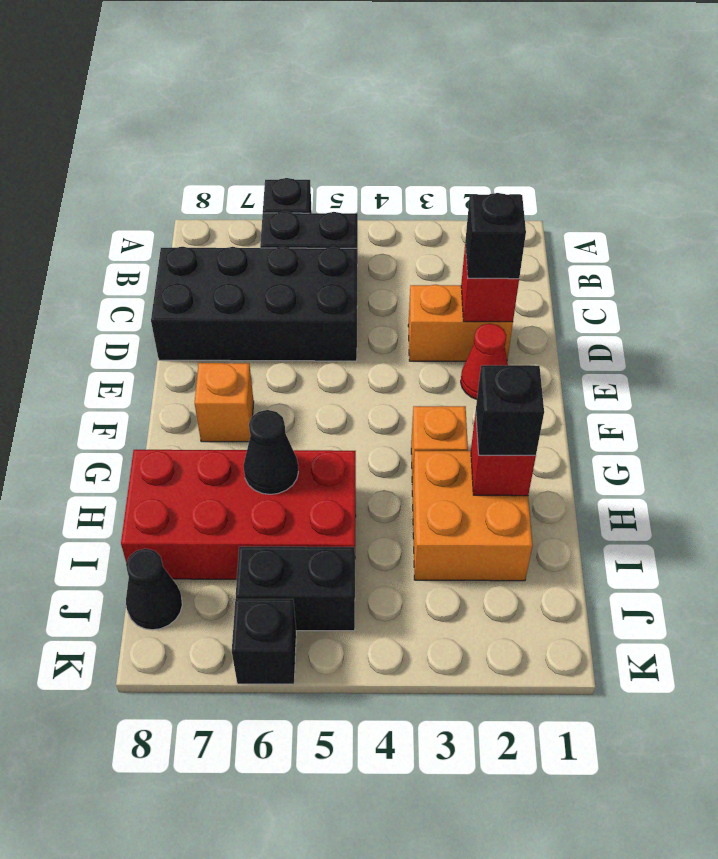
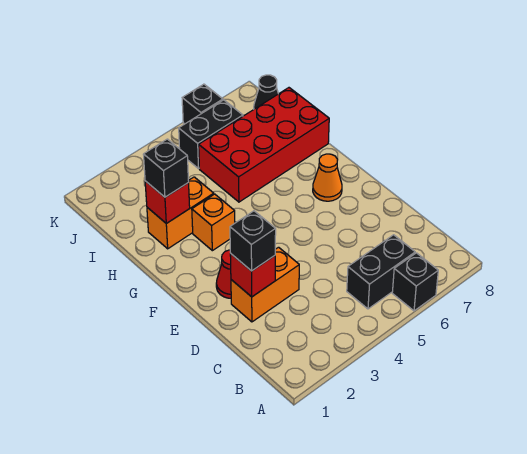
black brick C5:D8 level 1 -> none
orange brick F7 level 1 -> orange cone F7 level 1
orange brick H2:I3 level 1 -> orange brick H2:H3 level 1
black cone H6 level 2 -> none

